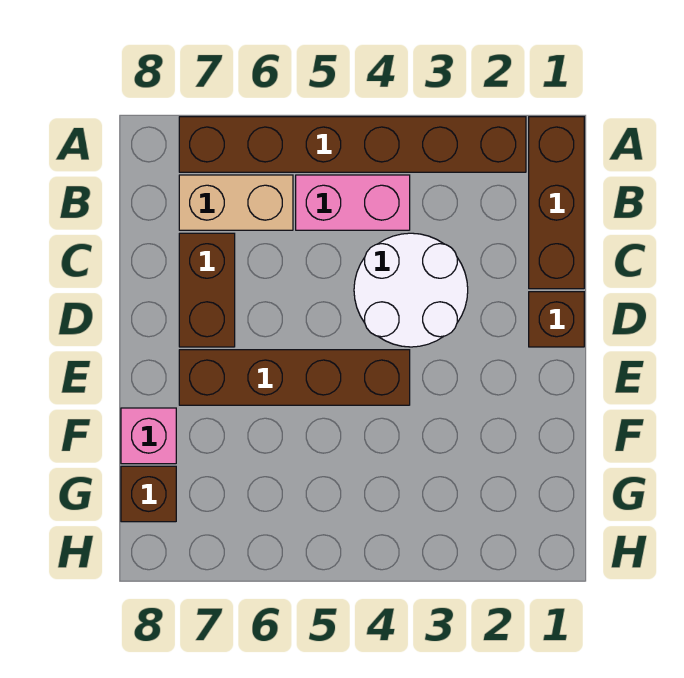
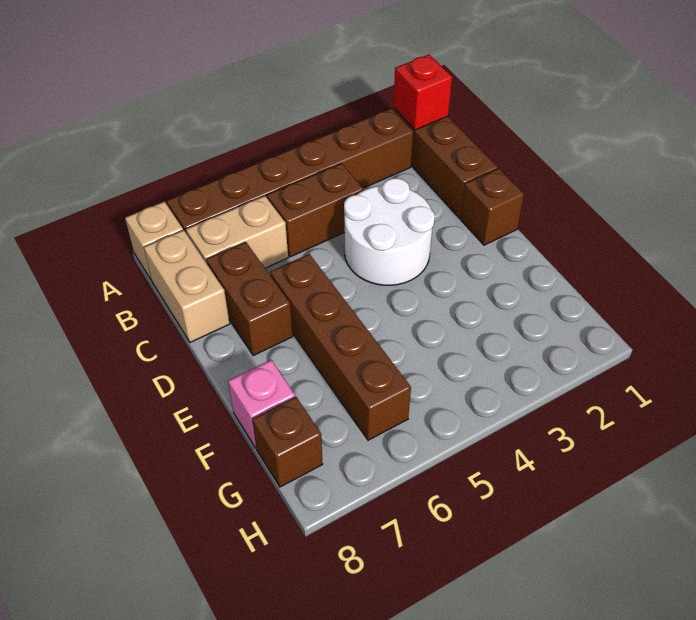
none -> red brick A1 level 2
none -> tan brick A8 level 1
pink brick B4:B5 level 1 -> brown brick B4:B5 level 1
none -> tan brick B8:C8 level 1
brown brick E4:E7 level 1 -> brown brick D6:G6 level 1

